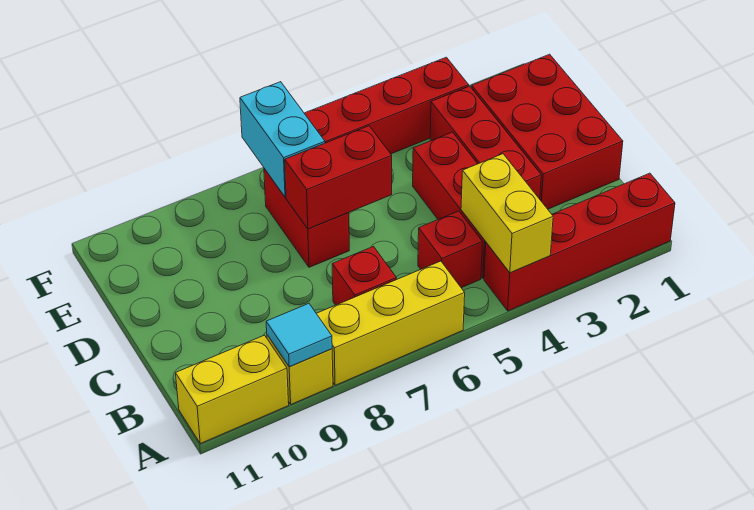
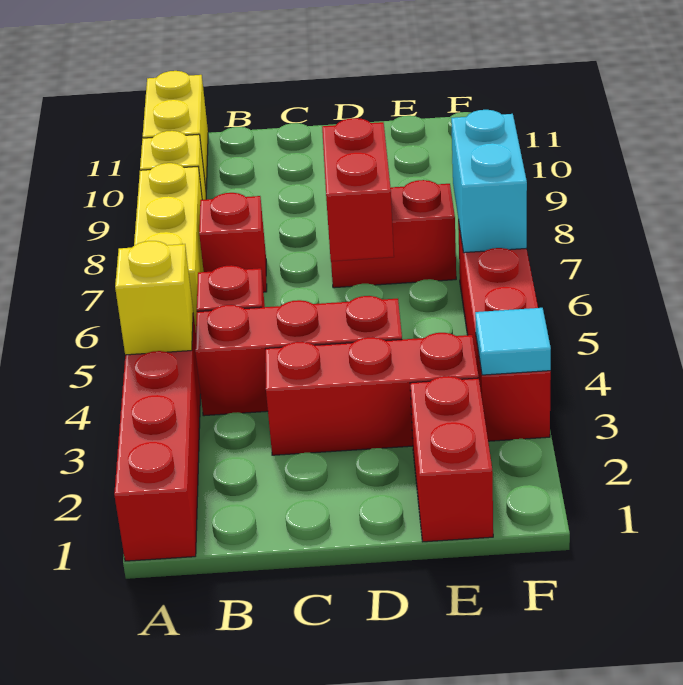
yellow brick A4:B4 level 2 -> yellow brick A4 level 2
cyan tile A9 level 2 -> cyan tile F3 level 2
red brick C1:E2 level 1 -> red brick E1:E2 level 1
cyan brick E7:F7 level 2 -> cyan brick F6:F7 level 2

